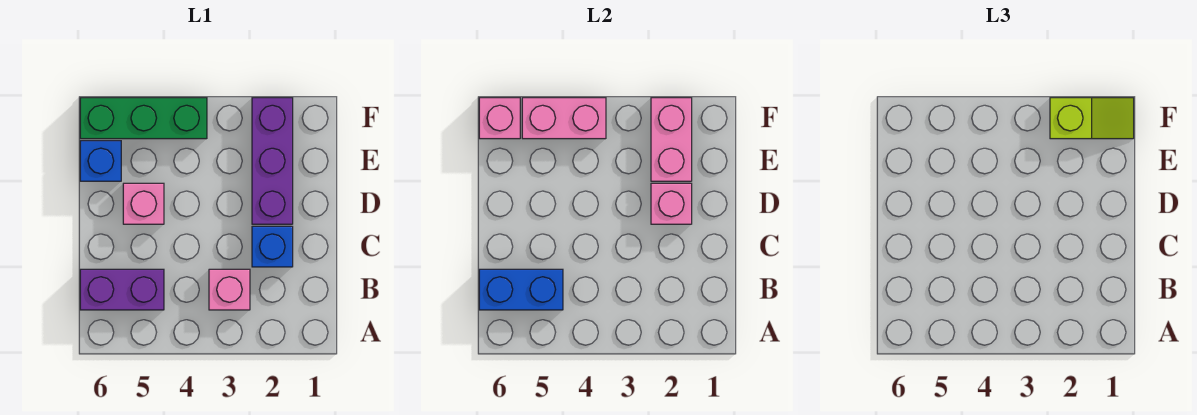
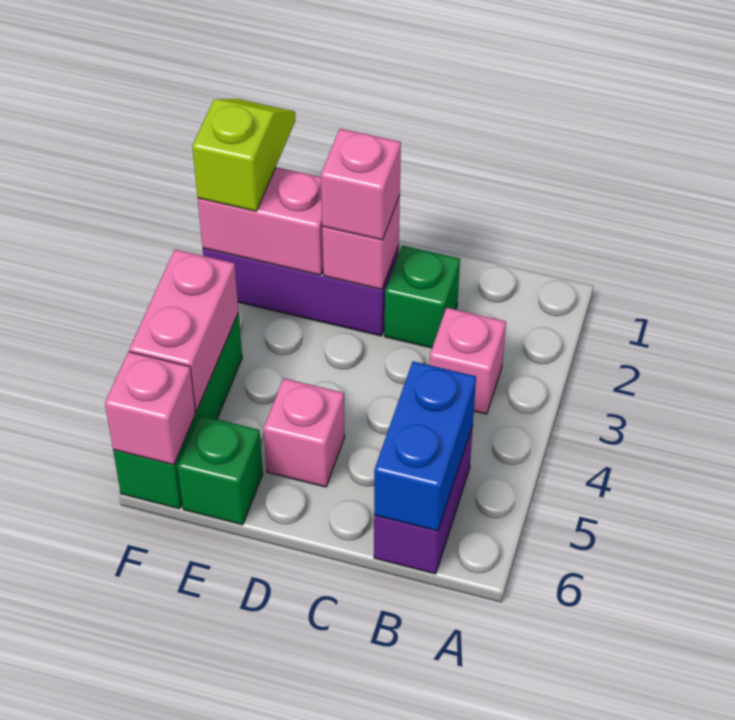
blue brick C2 level 1 -> green brick C2 level 1
none -> pink brick D2 level 3
blue brick E6 level 1 -> green brick E6 level 1

